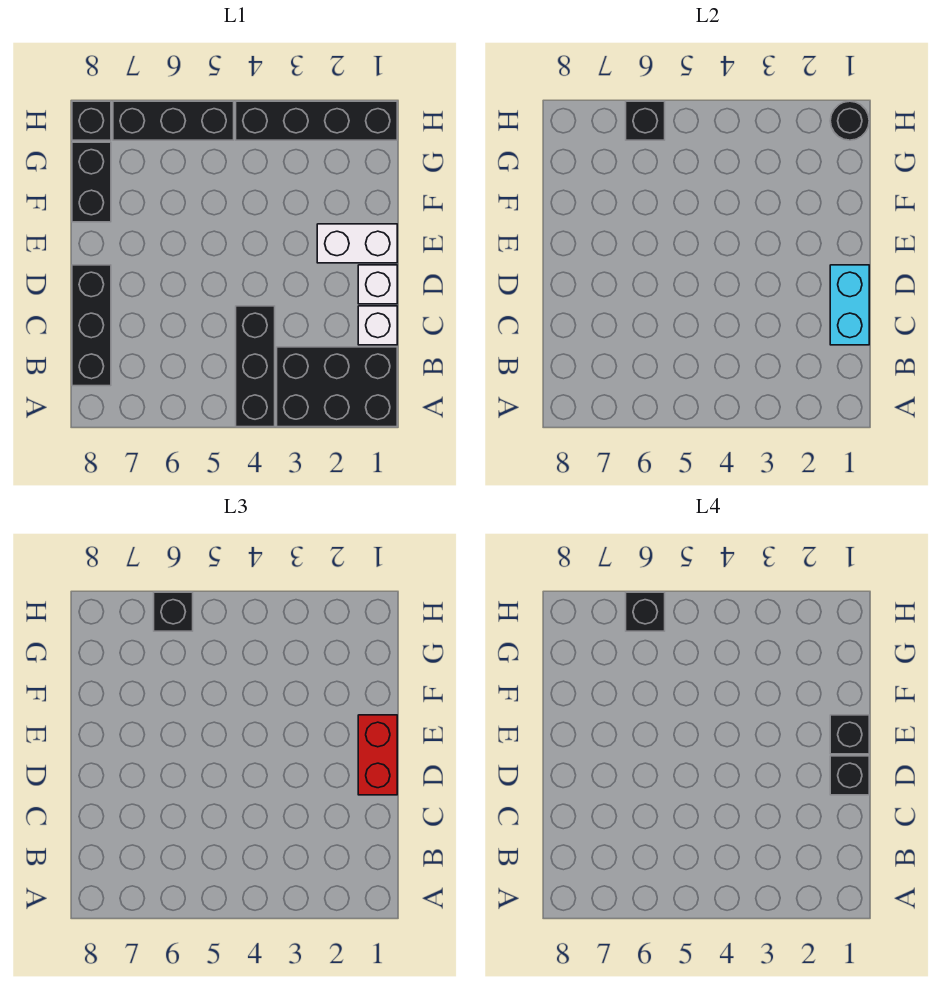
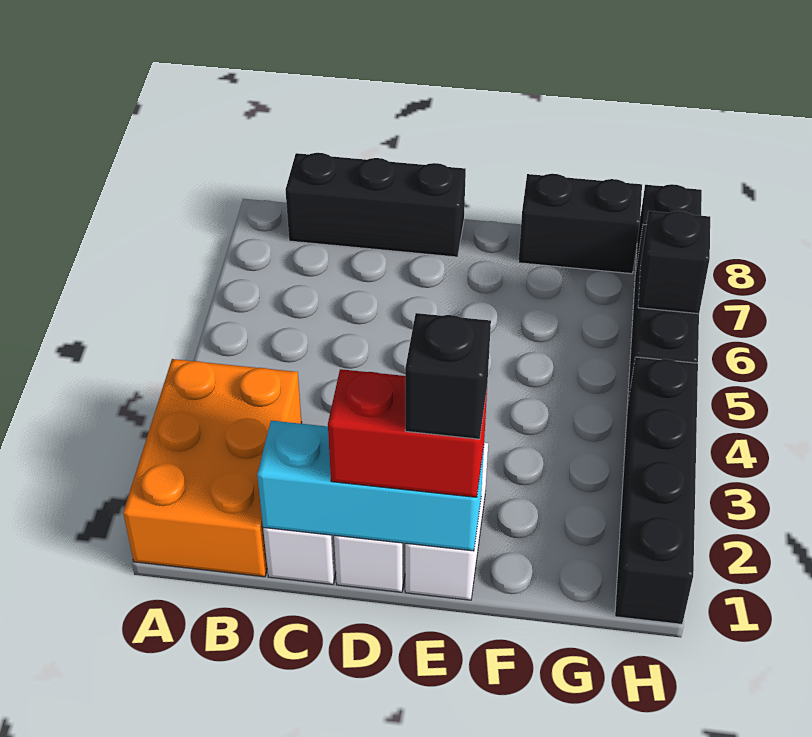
black brick A1:B3 level 1 -> orange brick A1:B3 level 1
black brick A4:C4 level 1 -> none
cyan brick C1:D1 level 2 -> cyan brick C1:E1 level 2
black brick D1 level 4 -> none
black round brick H1 level 2 -> none
black brick H6 level 3 -> none
black brick H6 level 4 -> none

